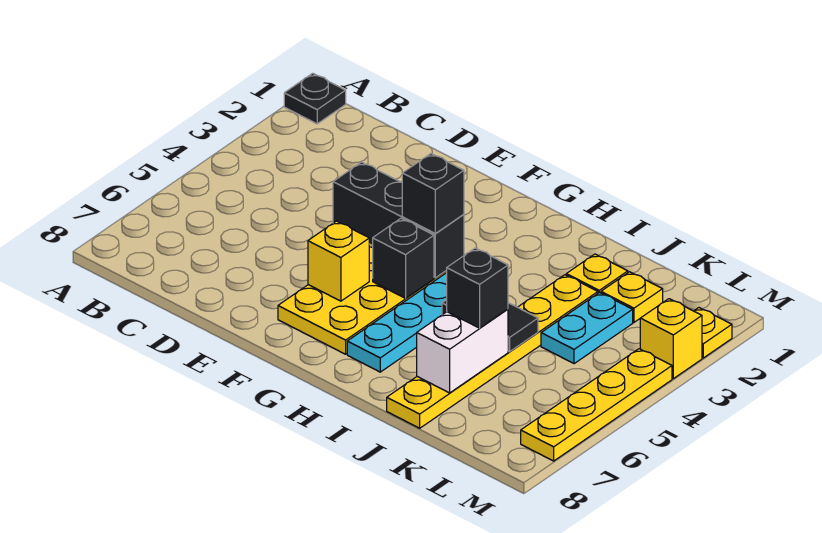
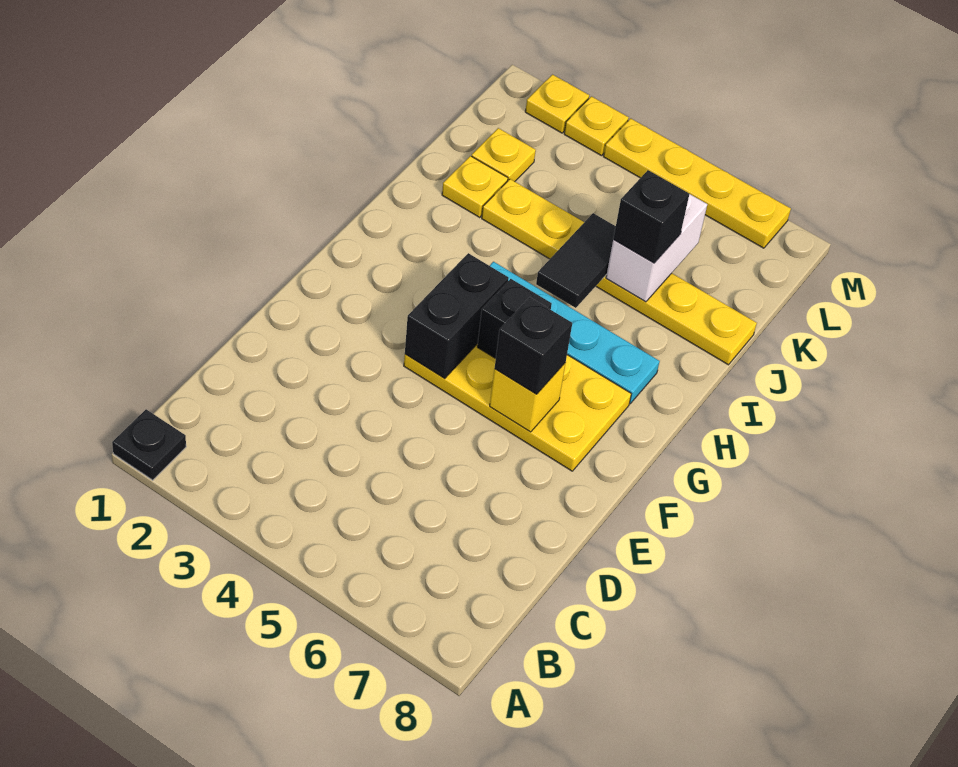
black brick E4:G4 level 2 -> black brick F4:G4 level 2
black brick G4 level 3 -> black brick F6 level 3
white brick J6:J7 level 2 -> white brick J6:K6 level 2
cyan plate K3:K4 level 1 -> none
yellow brick M3 level 1 -> yellow plate M3 level 1

